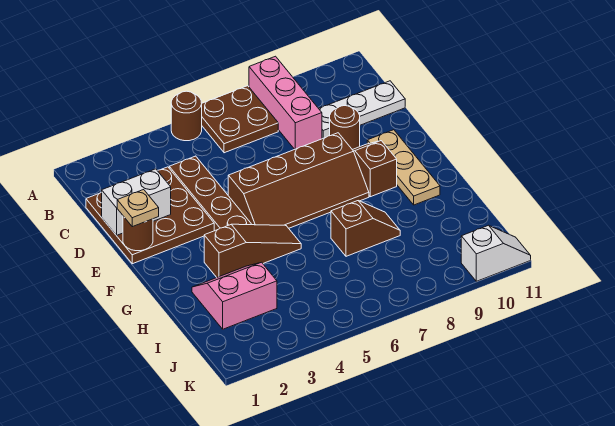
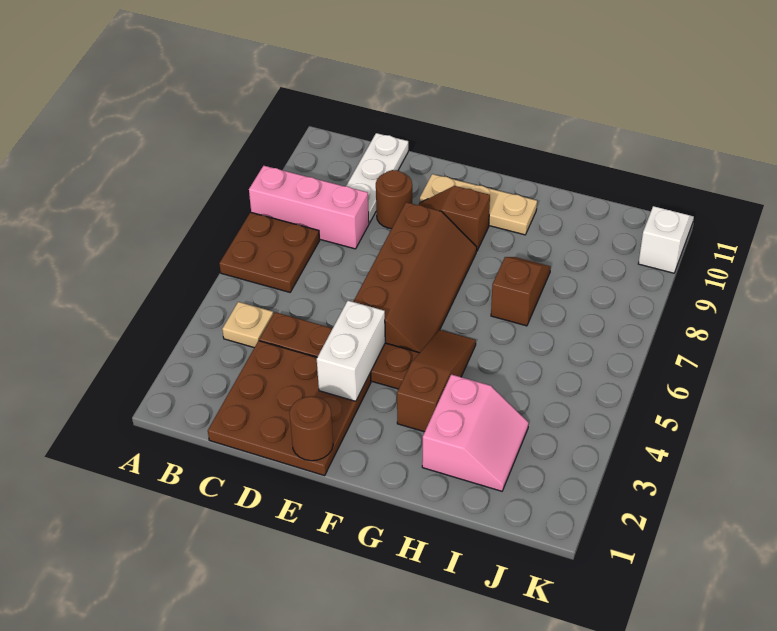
brown round brick A5 level 1 -> none
white brick D1:D2 level 2 -> white brick E3:E4 level 2
tan plate E1 level 3 -> tan plate B4 level 1
pink slope H2:I3 level 1 top I -> pink slope H2:I3 level 1 top H

